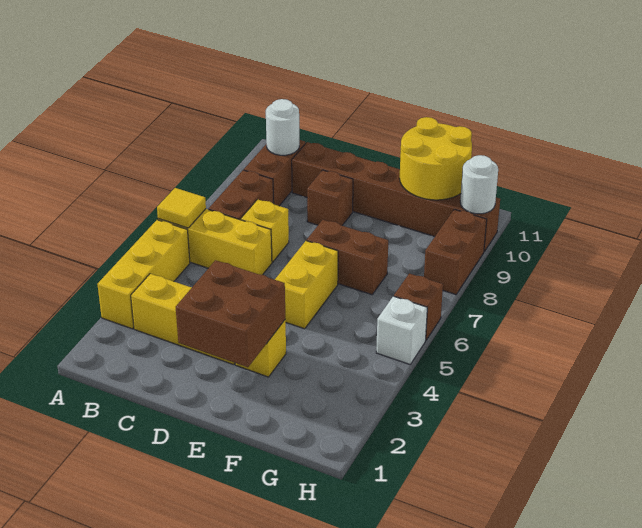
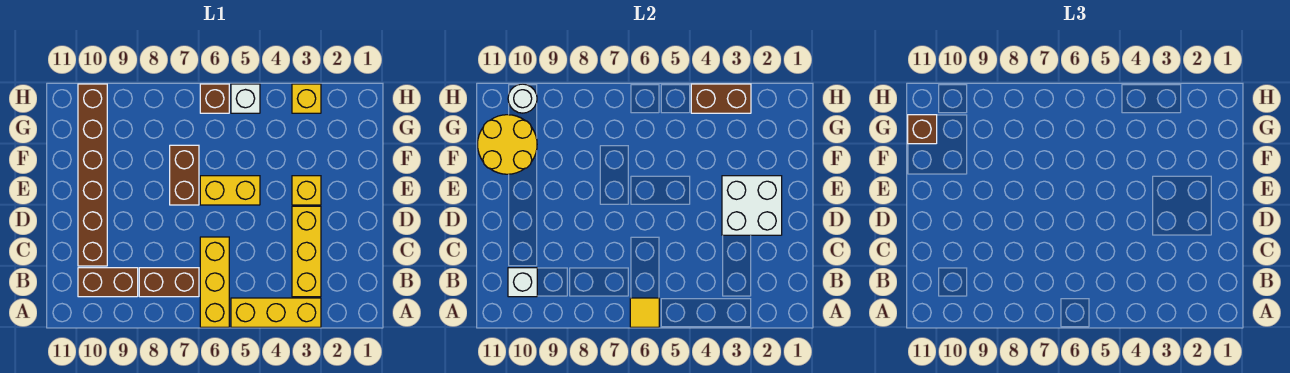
white round brick B10 level 2 -> white brick B10 level 2
yellow brick C7 level 1 -> yellow brick H3 level 1
brown brick D2:E3 level 2 -> white brick D2:E3 level 2
brown brick D9 level 1 -> brown brick G11 level 3
brown brick H8:H9 level 1 -> brown brick H3:H4 level 2

